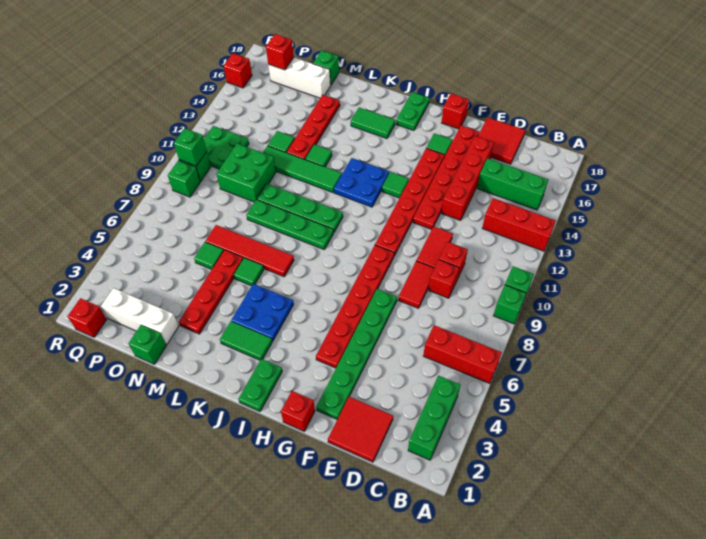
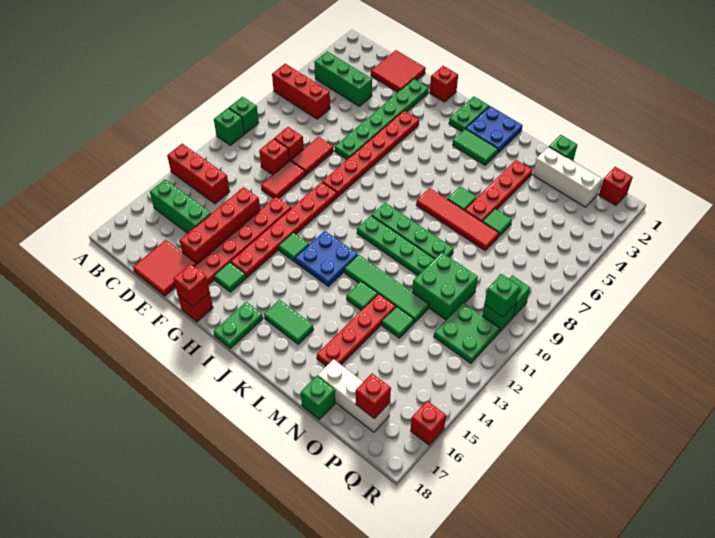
green brick B2:B4 level 1 -> green brick B4:D4 level 1
none -> red brick G18 level 2
blue plate J4:K5 level 1 -> blue plate J1:K2 level 1

